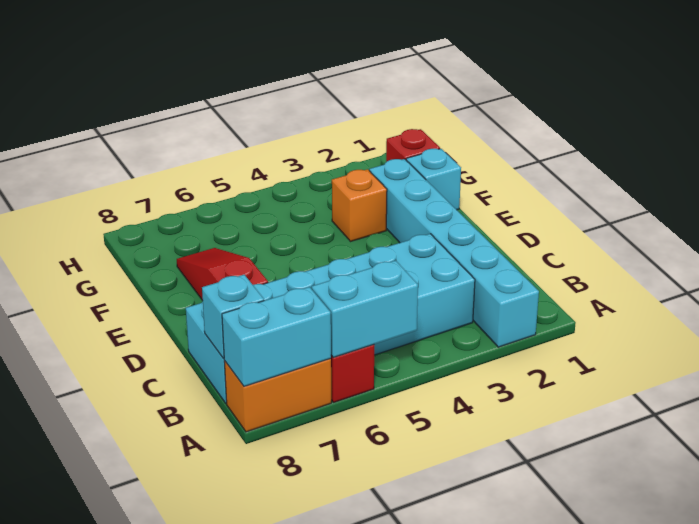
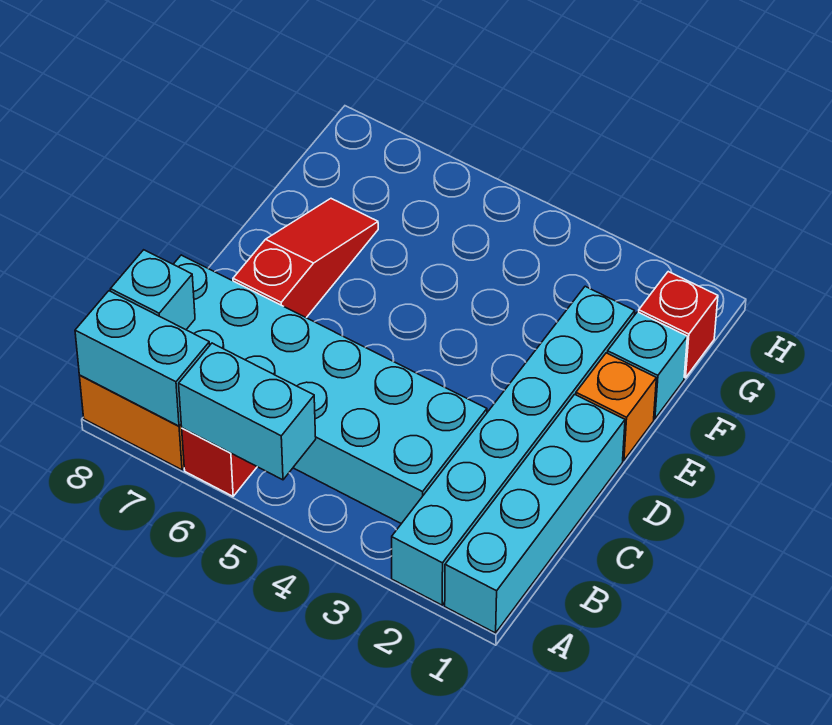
none -> cyan brick A1:D1 level 1
orange brick F3 level 1 -> orange brick E1 level 1

